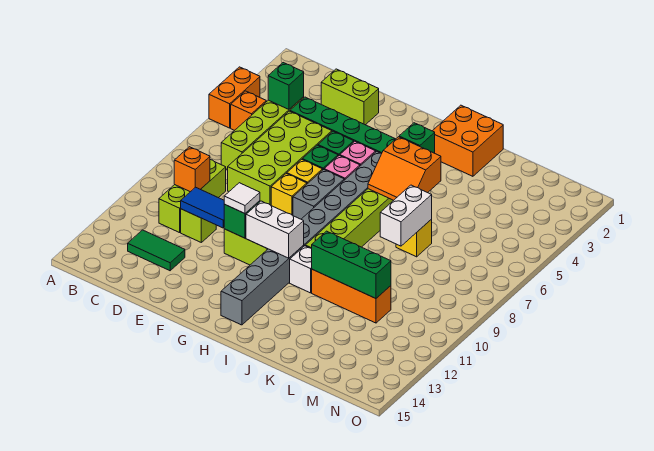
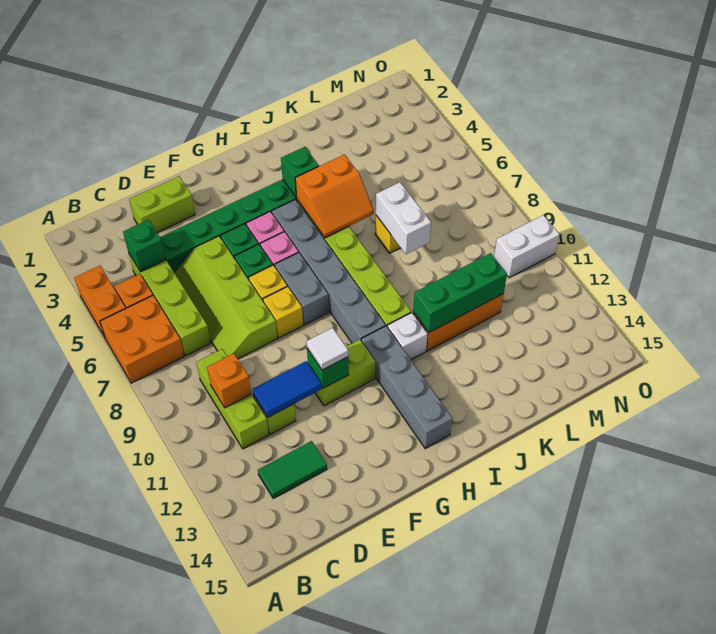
lime brick D5:E8 level 1 -> lime slope D5:E8 level 1 top E
white brick G11:H11 level 2 -> white brick N10:O10 level 1
orange brick I1:J2 level 1 -> orange brick A6:B7 level 1

